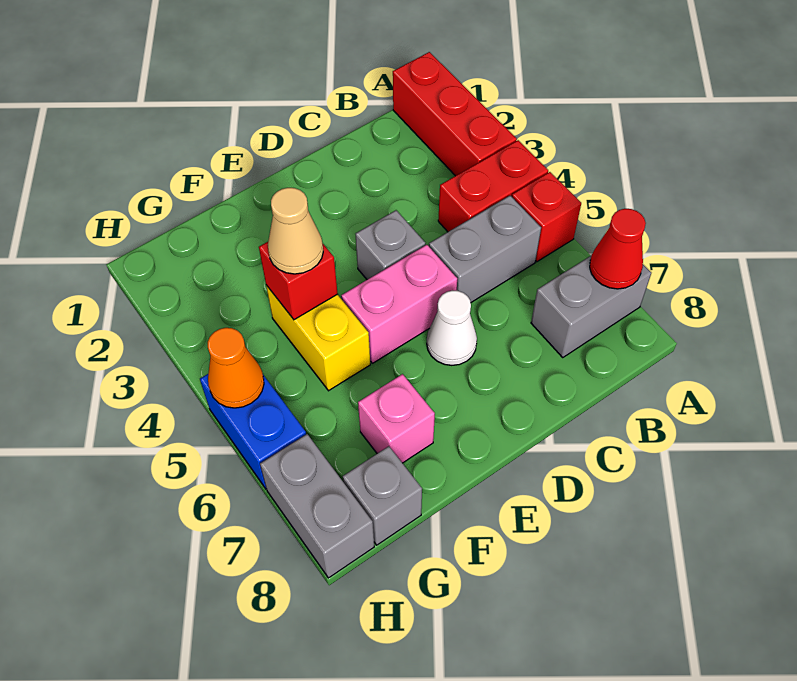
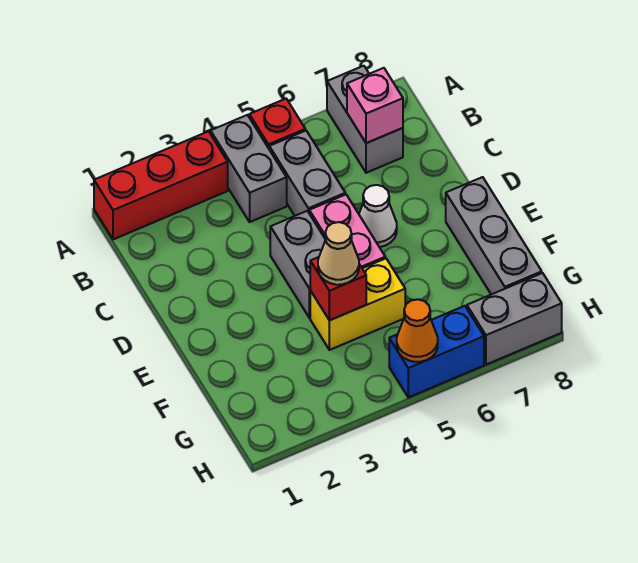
red brick A4:B4 level 1 -> grey brick A4:B4 level 1
red cone A7 level 2 -> none
grey brick D4 level 1 -> grey brick D4:E4 level 1
pink brick F7 level 1 -> pink brick B7 level 2
grey brick G8 level 1 -> grey brick E8:G8 level 1

